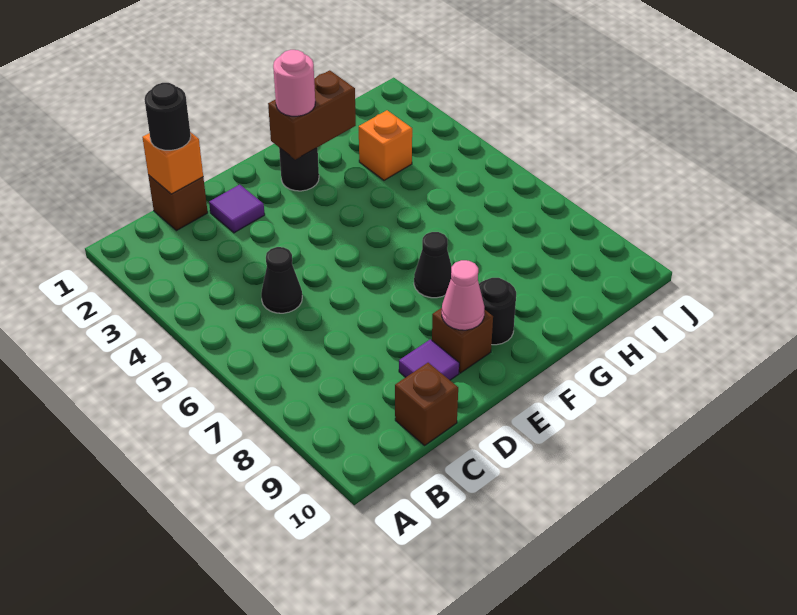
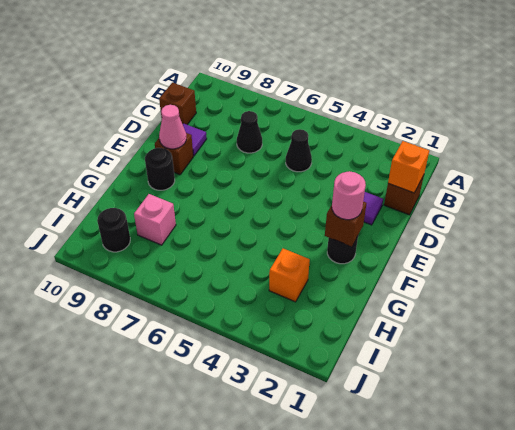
black round brick C1 level 3 -> black round brick I9 level 1
brown brick F2:G2 level 2 -> brown brick F2 level 2
black cone F7 level 1 -> black cone C7 level 1
none -> pink brick H8 level 1

